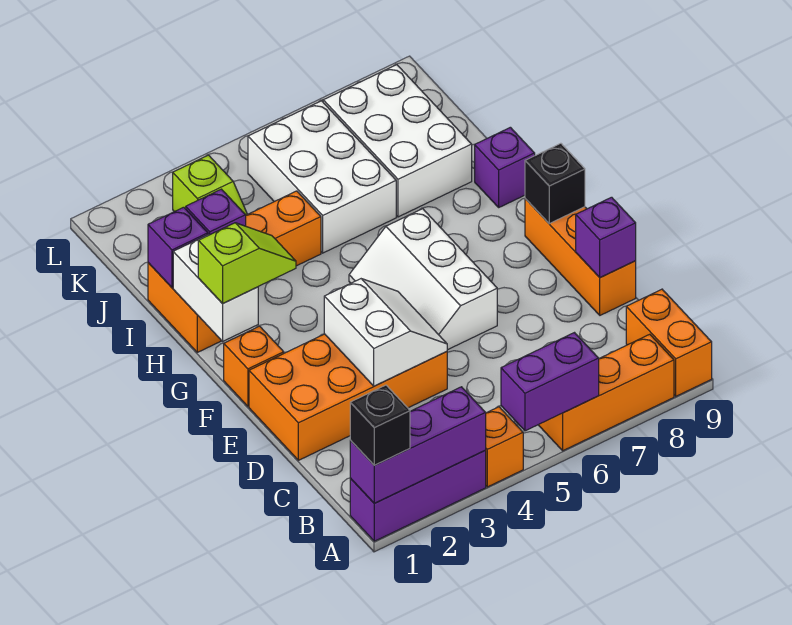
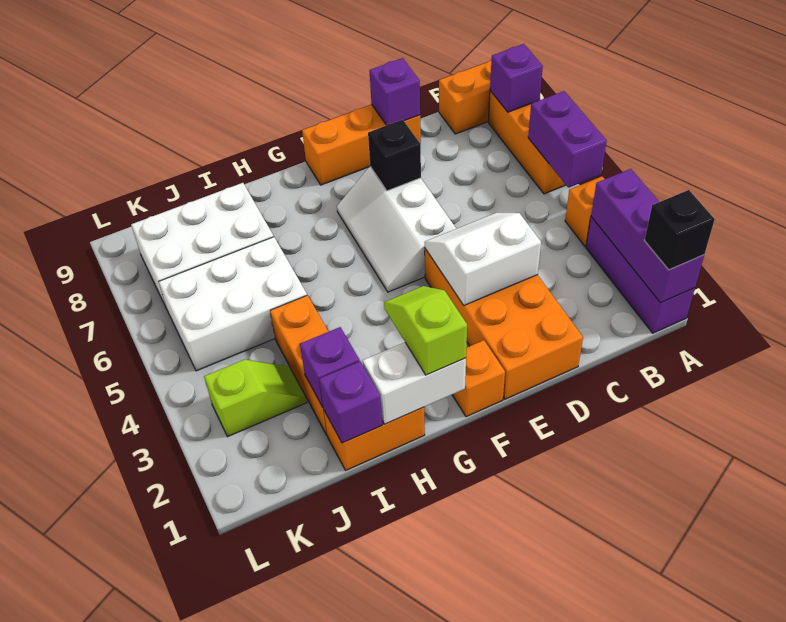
white slope E5:G6 level 1 top 6 -> white slope E5:F7 level 1 top E
black brick F9 level 2 -> black brick E7 level 2
purple brick H9 level 1 -> purple brick A8 level 2

